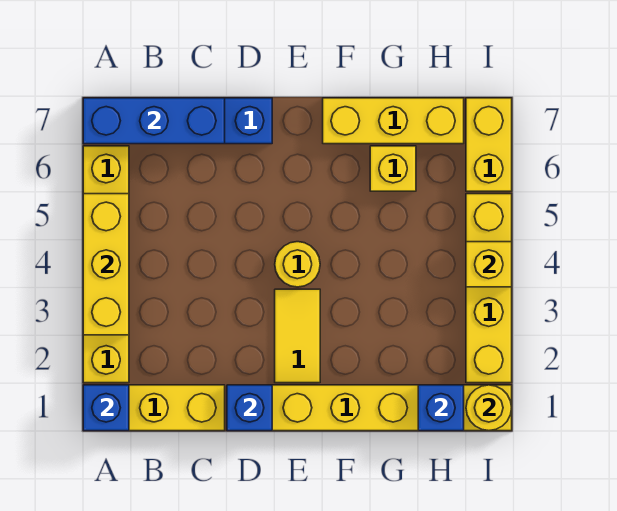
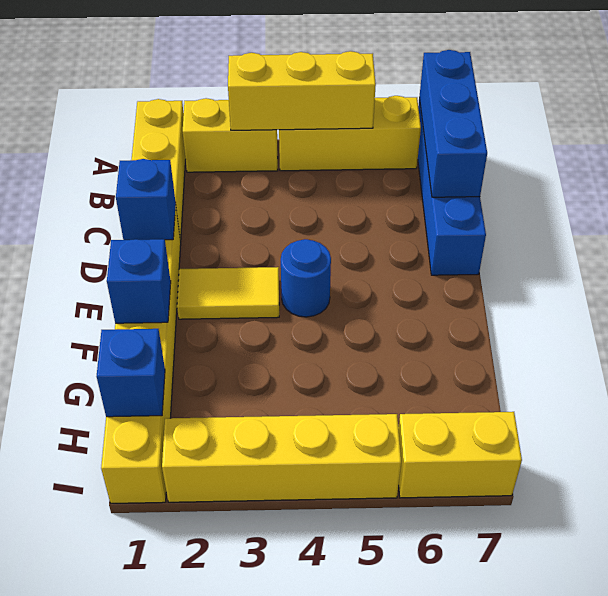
blue brick A1 level 2 -> blue brick F1 level 2
yellow round brick E4 level 1 -> blue round brick E4 level 1
yellow brick F7:H7 level 1 -> none
yellow brick G6 level 1 -> none
yellow round brick I1 level 2 -> none
yellow brick I4 level 2 -> none

